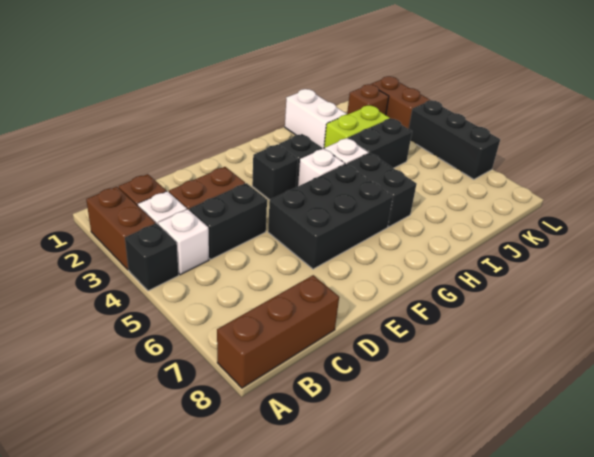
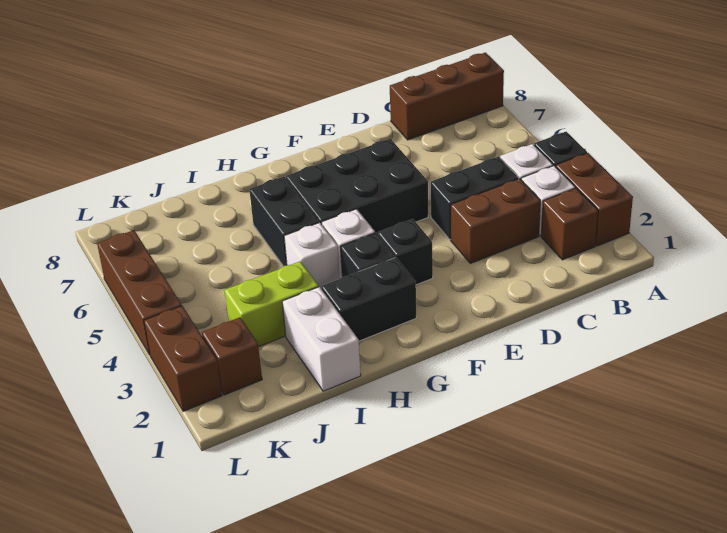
black brick I4:J4 level 1 -> black brick G2:H2 level 1
black brick L4:L6 level 1 -> brown brick L4:L6 level 1

